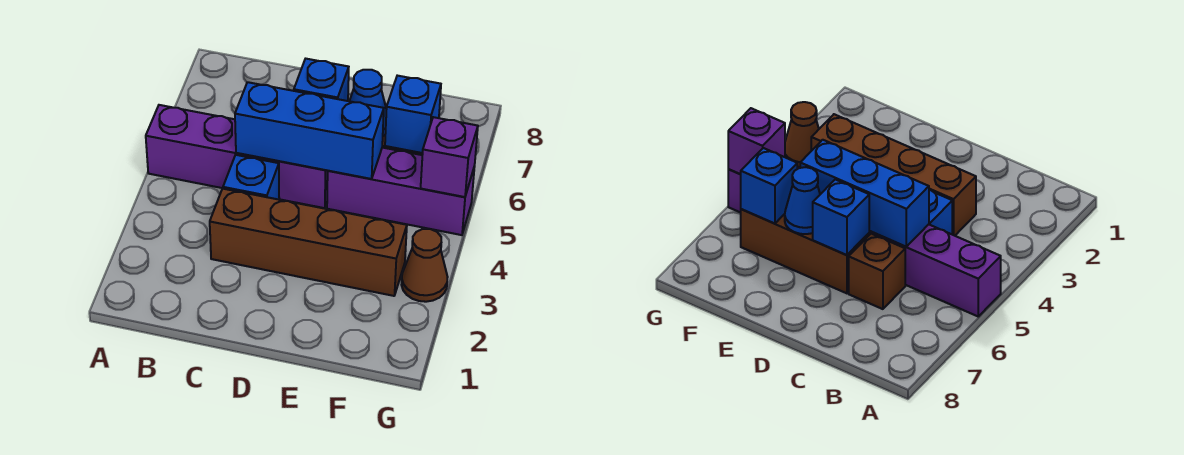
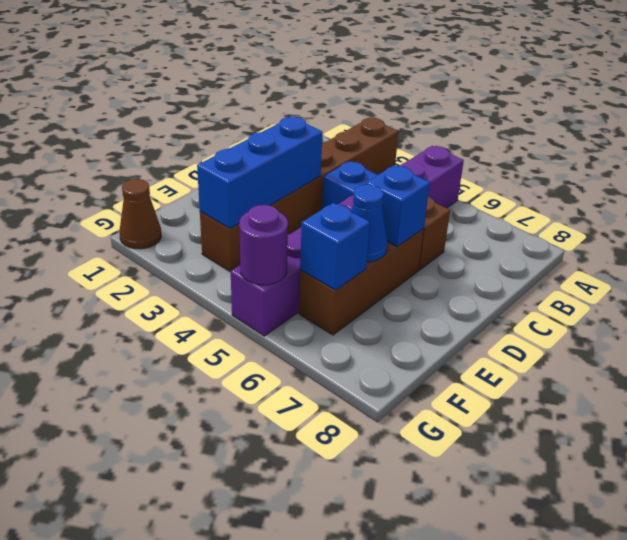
brown brick C3:F3 level 1 -> brown brick A3:F3 level 1
blue brick C5:E5 level 2 -> blue brick D3:F3 level 2
brown cone G3 level 1 -> brown cone G1 level 1
purple brick G5 level 2 -> purple round brick G5 level 2

